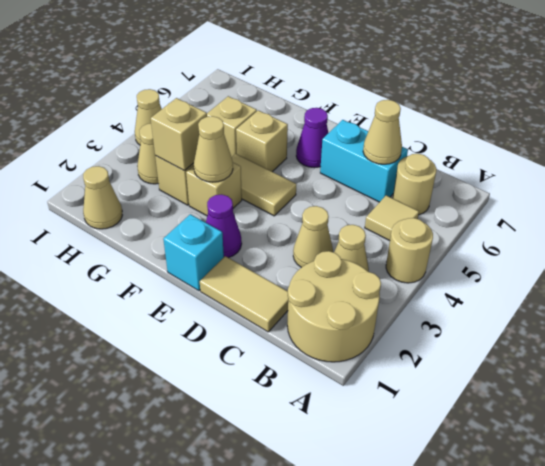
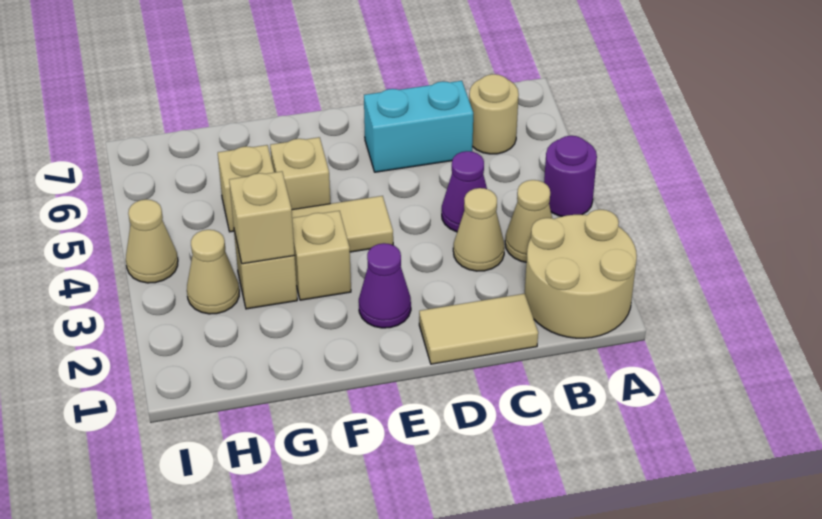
tan round brick A4 level 1 -> purple round brick A4 level 1
tan tile B5 level 1 -> none
tan cone C6 level 2 -> none
cyan brick E1 level 1 -> none
purple cone E6 level 1 -> purple cone C4 level 1
tan cone F3 level 2 -> none
tan cone H1 level 1 -> none

